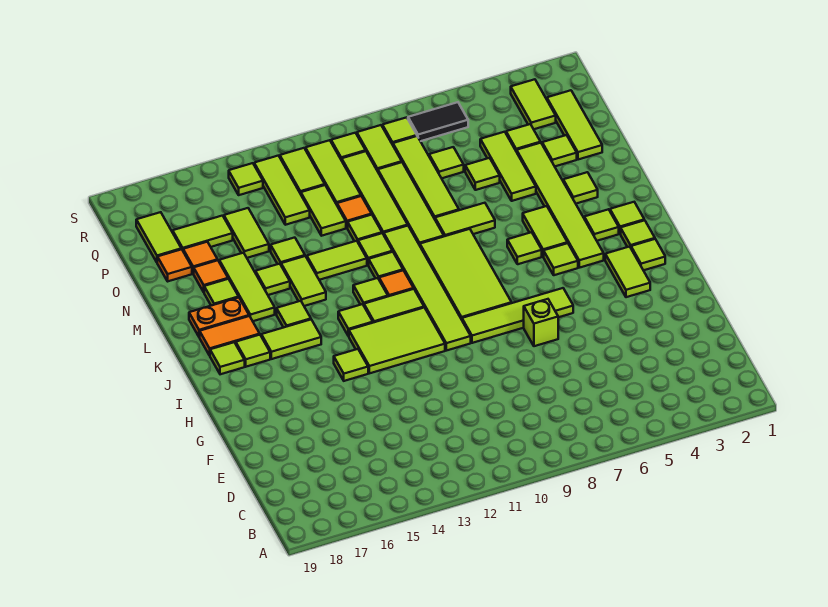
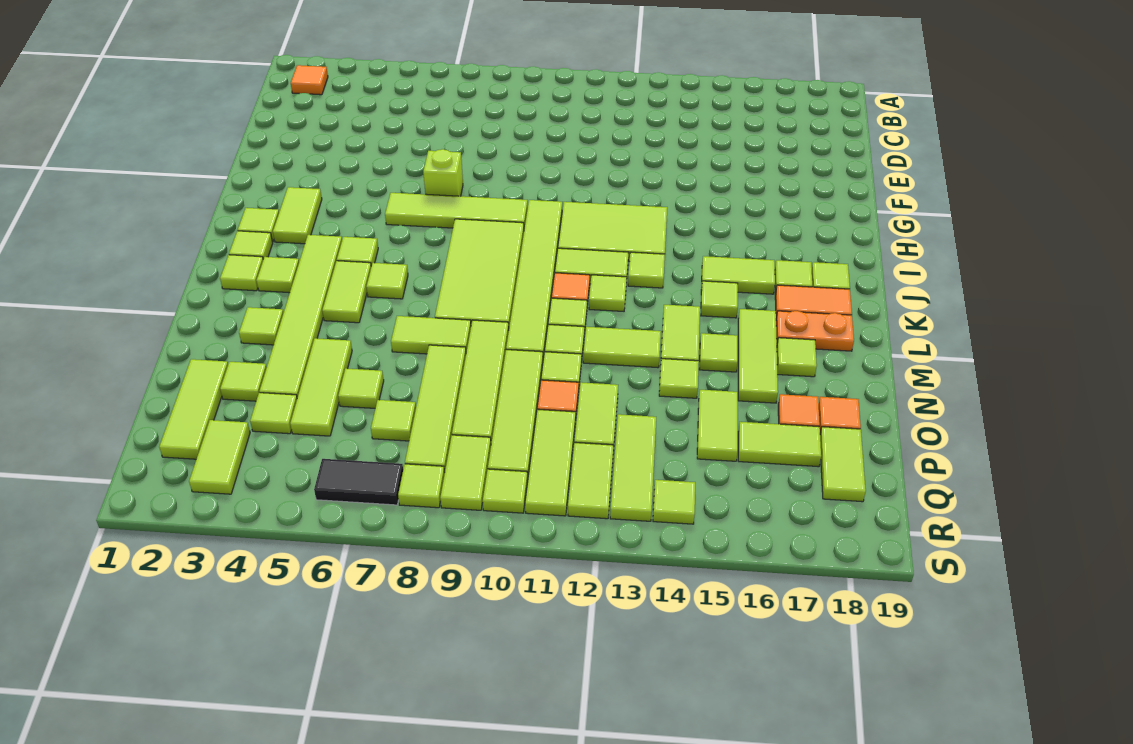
lime tile H14 level 1 -> none
orange tile N17 level 1 -> orange tile B2 level 1

